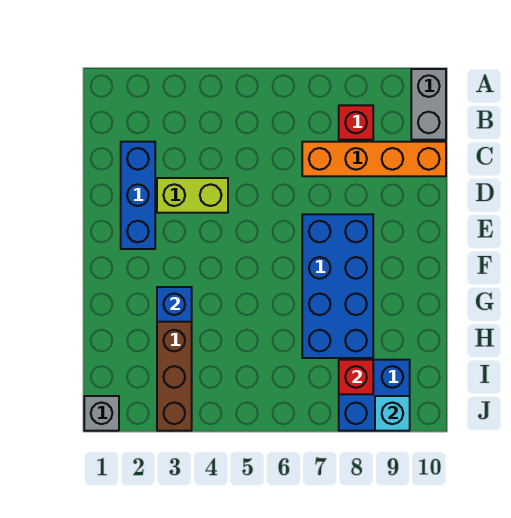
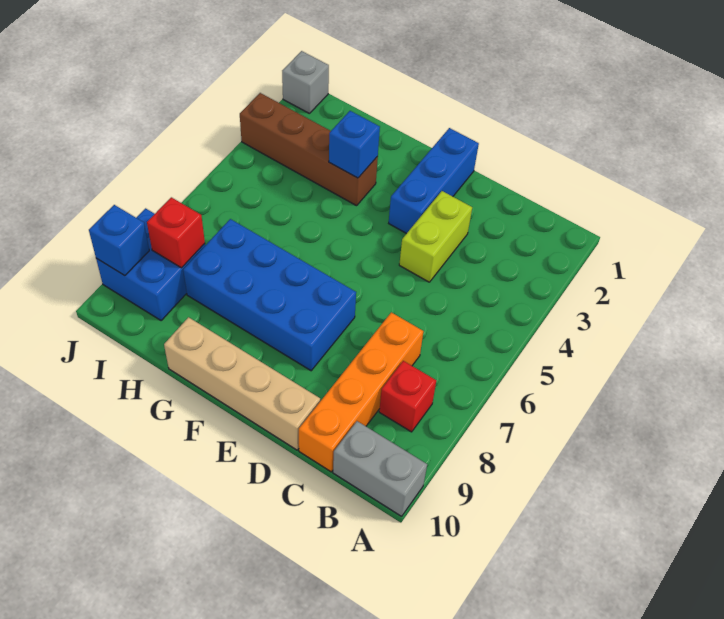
blue brick C2:E2 level 1 -> blue brick E1:E3 level 1
none -> tan brick D10:G10 level 1
cyan brick J9 level 2 -> blue brick J9 level 2

